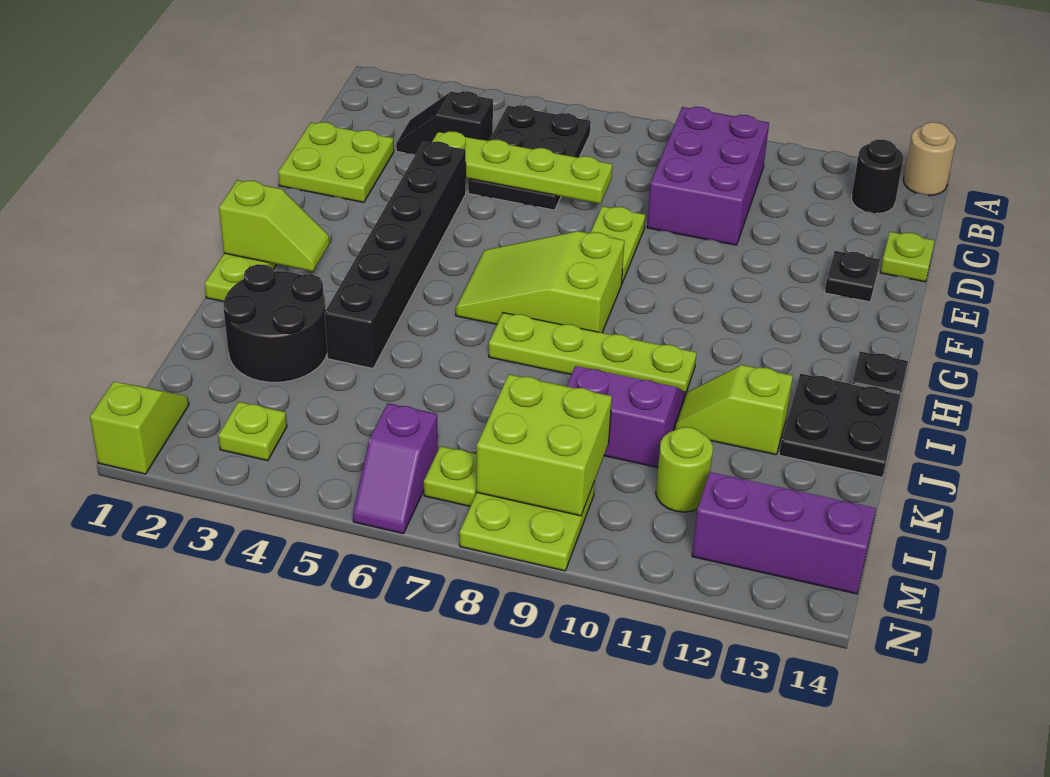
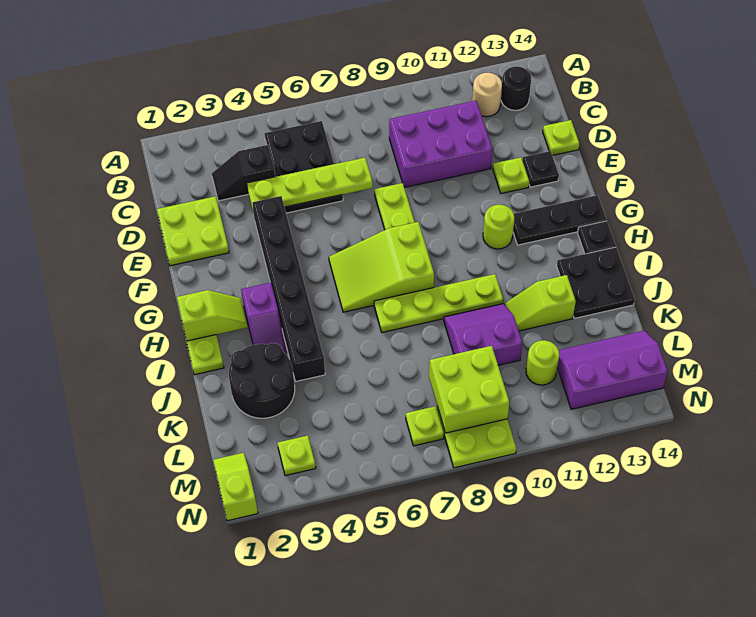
tan round brick A14 level 1 -> tan round brick B12 level 1
purple brick B9:D10 level 1 -> purple brick C9:D11 level 1
none -> lime plate E12 level 1
none -> lime round brick G11 level 1
none -> black plate G12:G14 level 1
purple slope M6:N6 level 1 top M -> purple slope H3:I3 level 1 top H

